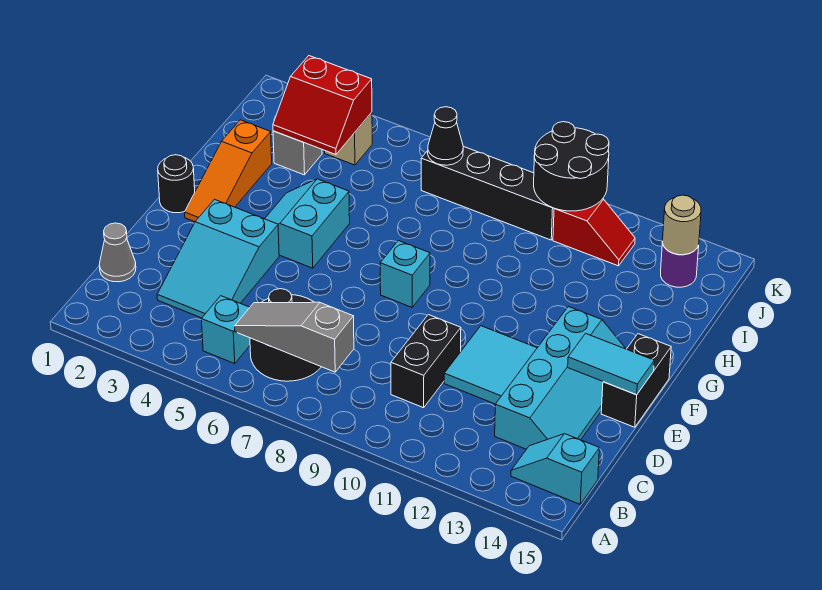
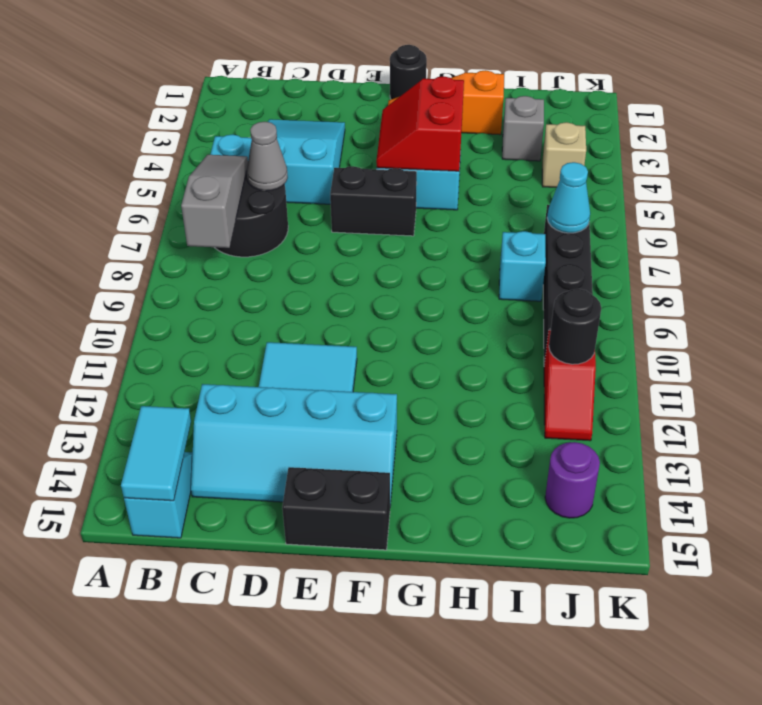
grey cone C1 level 1 -> grey cone C6 level 2
cyan slope C3:E4 level 1 top E -> cyan slope C3:D5 level 1 top 5
black brick C10:D10 level 1 -> black brick E6:F6 level 1
cyan tile E14:E15 level 2 -> cyan tile B14:B15 level 2
cyan brick F8 level 1 -> cyan brick I8 level 1
red slope I3:J4 level 2 top J -> red slope F4:G5 level 2 top G
black cone J7 level 2 -> cyan cone J7 level 2
black round brick J10:K11 level 2 -> black round brick J11 level 2
tan round brick J14 level 2 -> none

